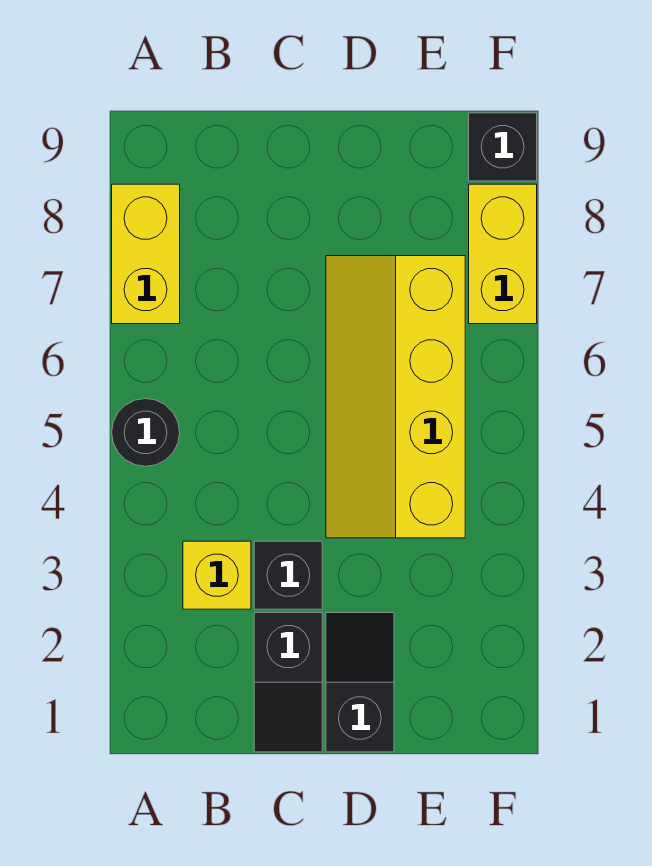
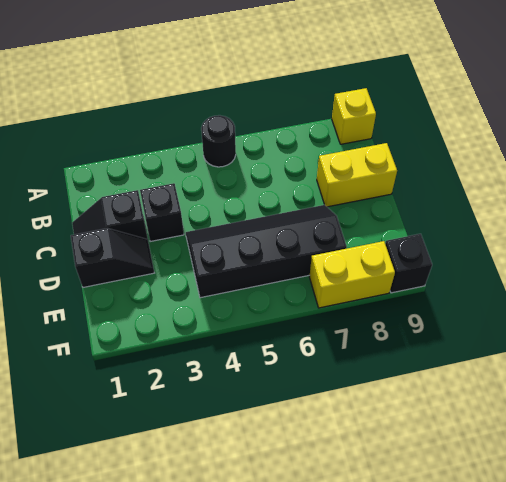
yellow brick A7:A8 level 1 -> yellow brick C8:C9 level 1
yellow brick B3 level 1 -> yellow brick A9 level 1
yellow slope D4:E7 level 1 top E -> black slope D4:E7 level 1 top E

